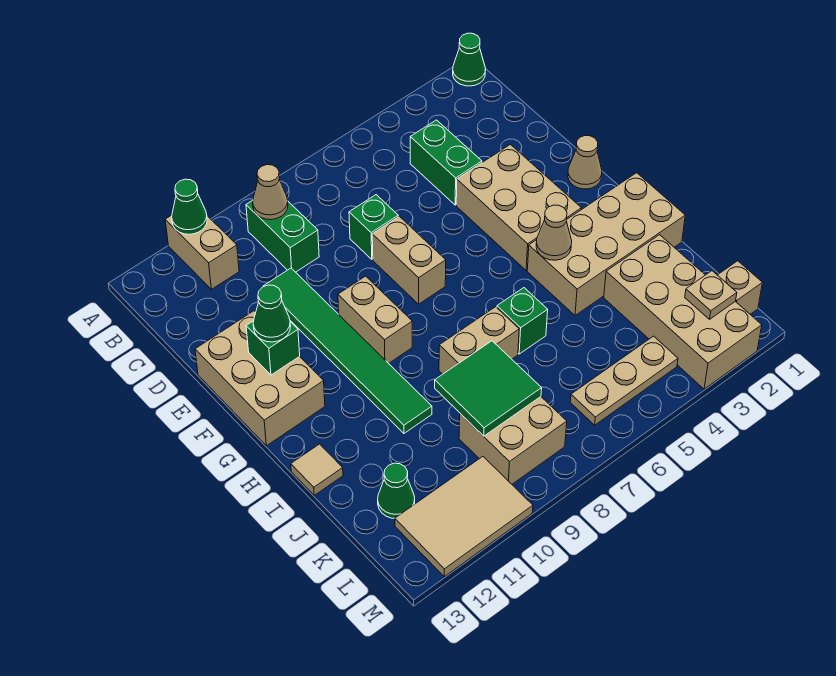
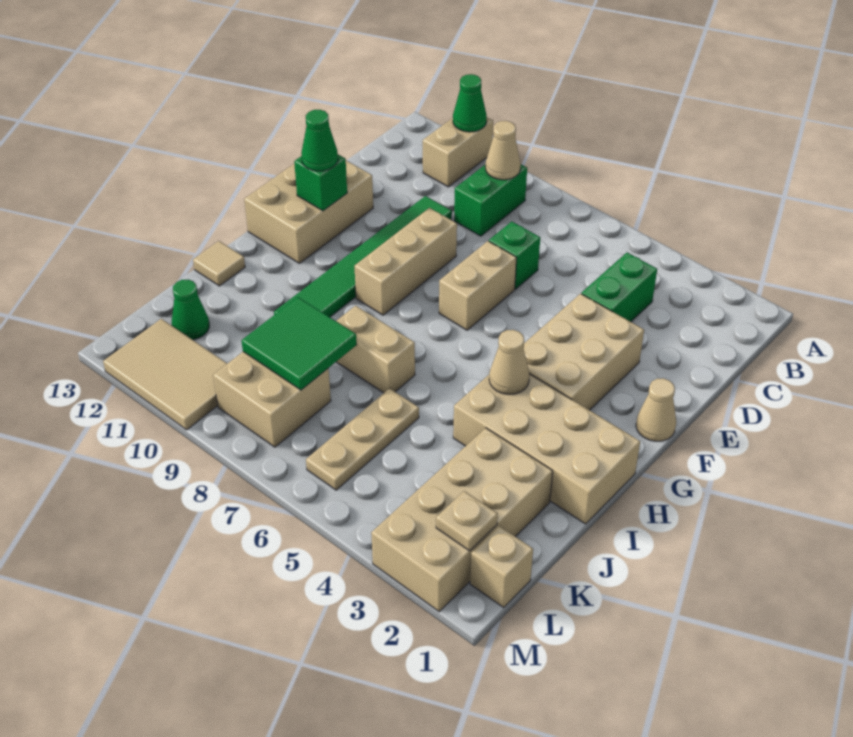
green cone A1 level 1 -> none
tan brick F9:G9 level 1 -> tan brick E9:G9 level 1
green brick I6 level 1 -> none
tan plate L4:L6 level 1 -> tan plate J6:L6 level 1

